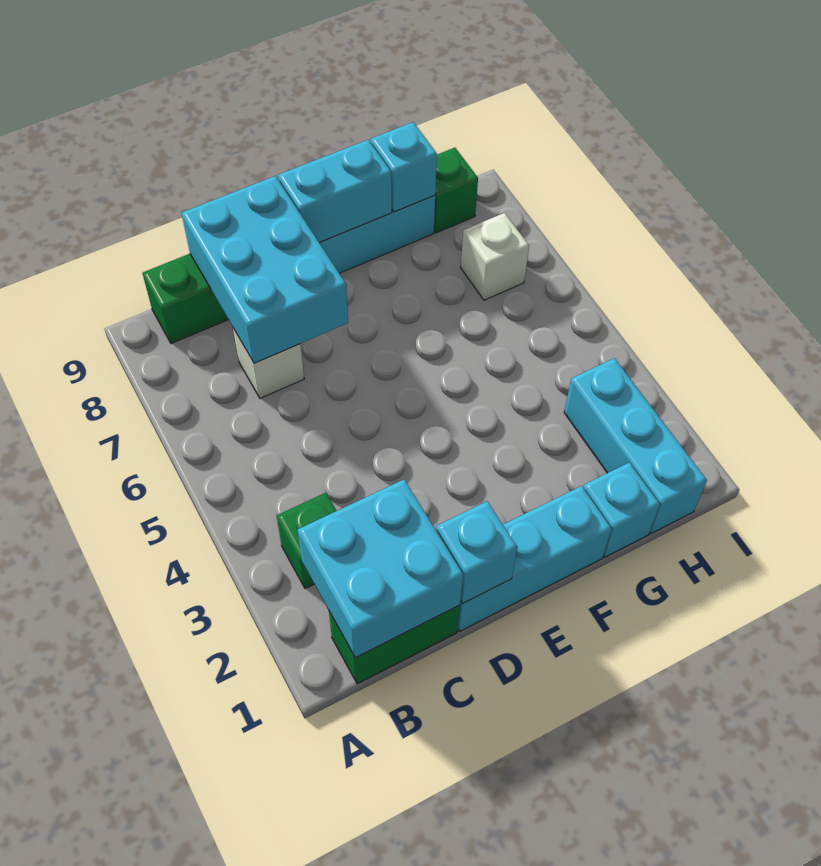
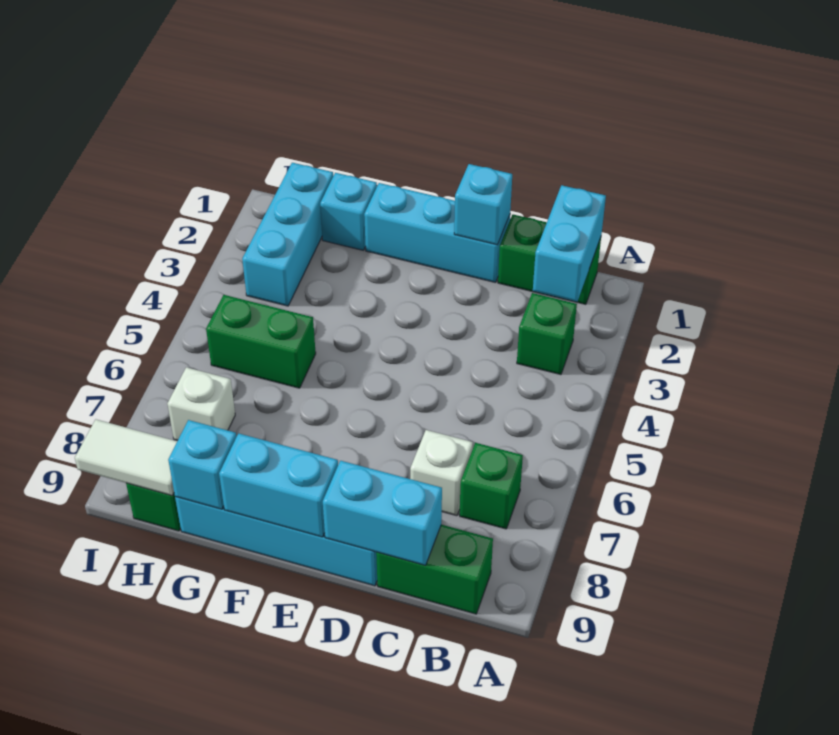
cyan brick B1:C2 level 2 -> cyan brick B1:B2 level 2
none -> green brick B7 level 1
cyan brick C7:D9 level 2 -> cyan brick C9:D9 level 2
none -> green brick G5:H5 level 1
none -> white tile H9:I9 level 2

